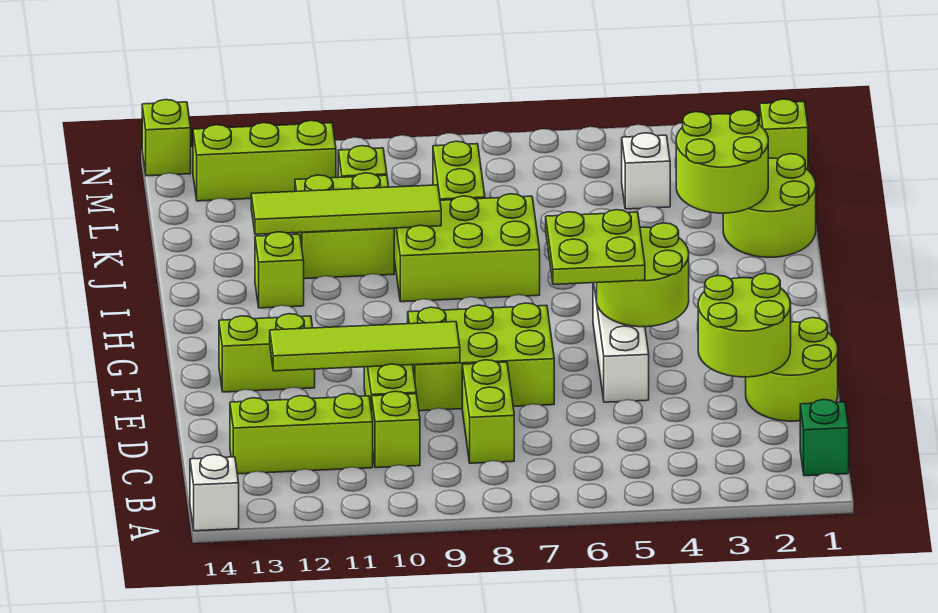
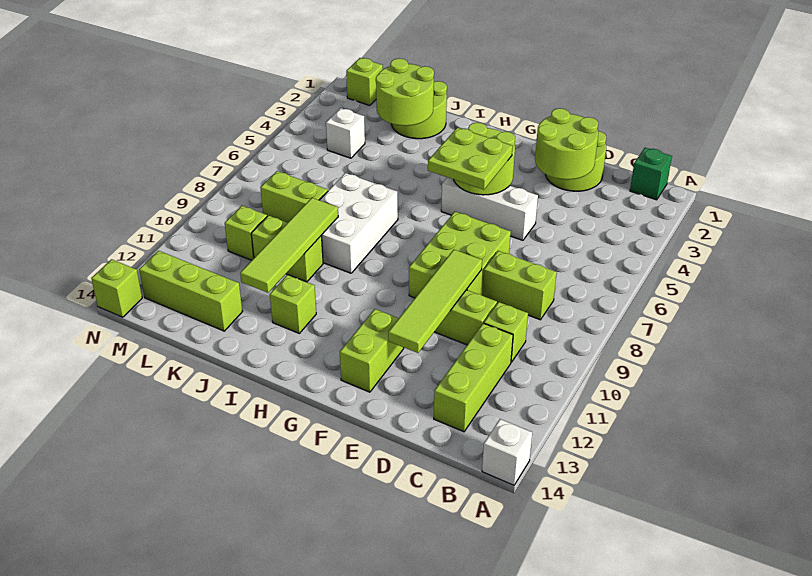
lime brick I7:J9 level 1 -> white brick I7:J9 level 1
lime brick J10:K11 level 1 -> lime brick J10:K10 level 1
lime brick M11:M13 level 1 -> lime brick K13:M13 level 1

